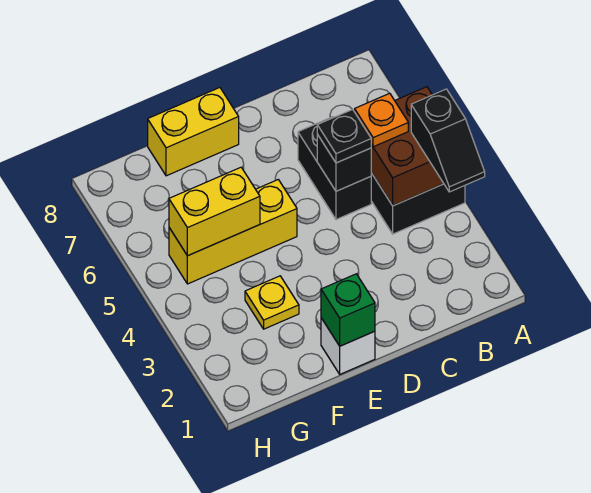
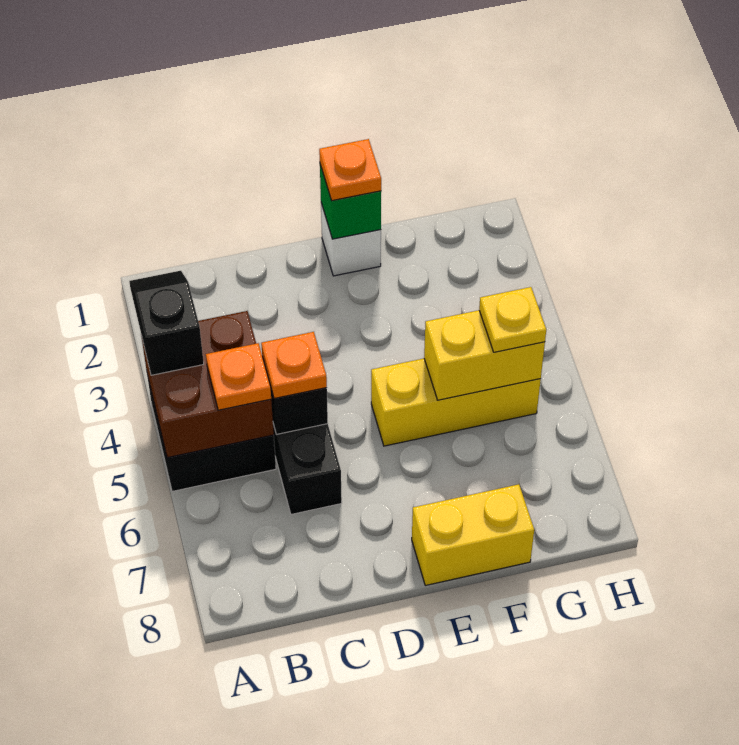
black plate C5 level 3 -> orange plate C5 level 3
none -> orange plate E1 level 3
yellow plate F3 level 1 -> yellow plate G5 level 3

